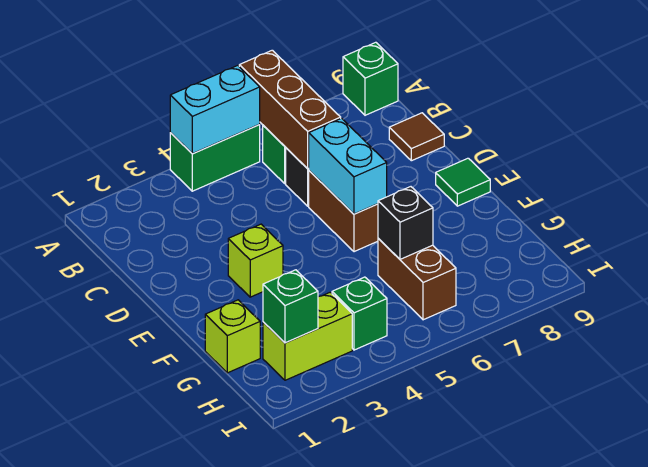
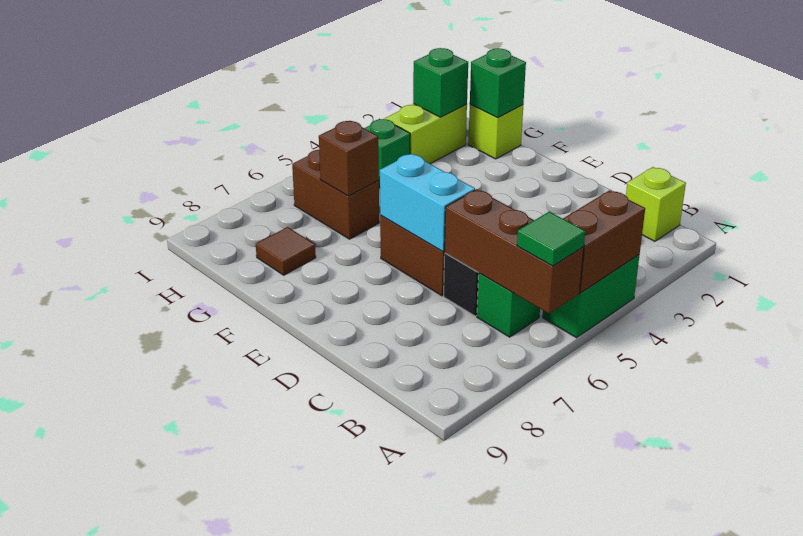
cyan brick A4:A5 level 2 -> brown brick A4:A5 level 2
green brick A9 level 1 -> green brick G1 level 2
brown tile C9 level 1 -> brown tile G8 level 1
lime brick E3 level 1 -> lime brick B1 level 1
green tile E9 level 1 -> green tile A6 level 3
black brick G6 level 2 -> brown brick G6 level 2

